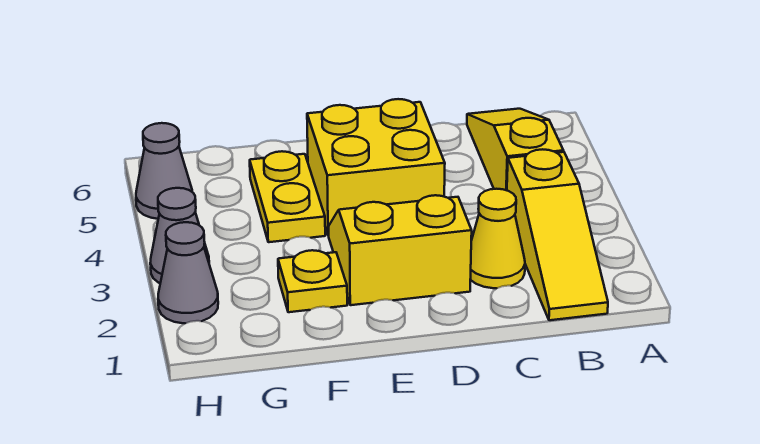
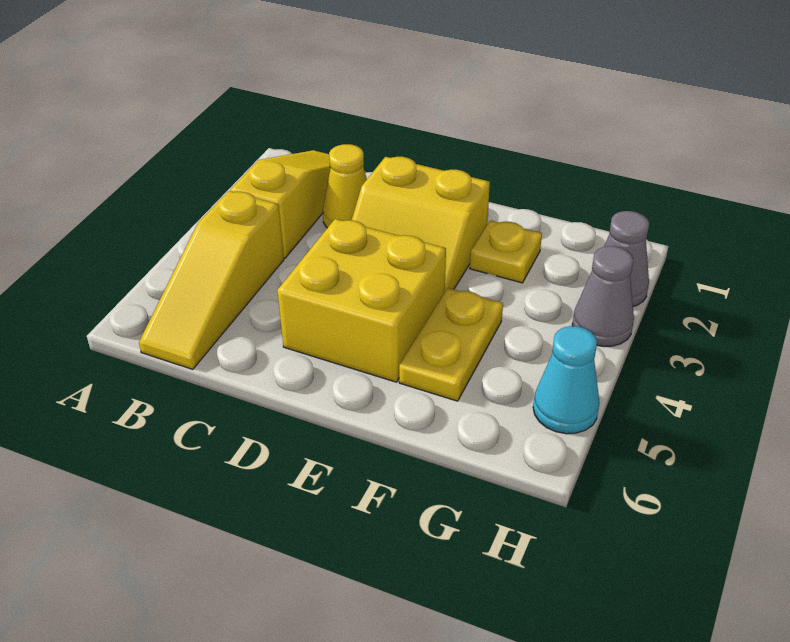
grey cone H5 level 1 -> cyan cone H5 level 1

